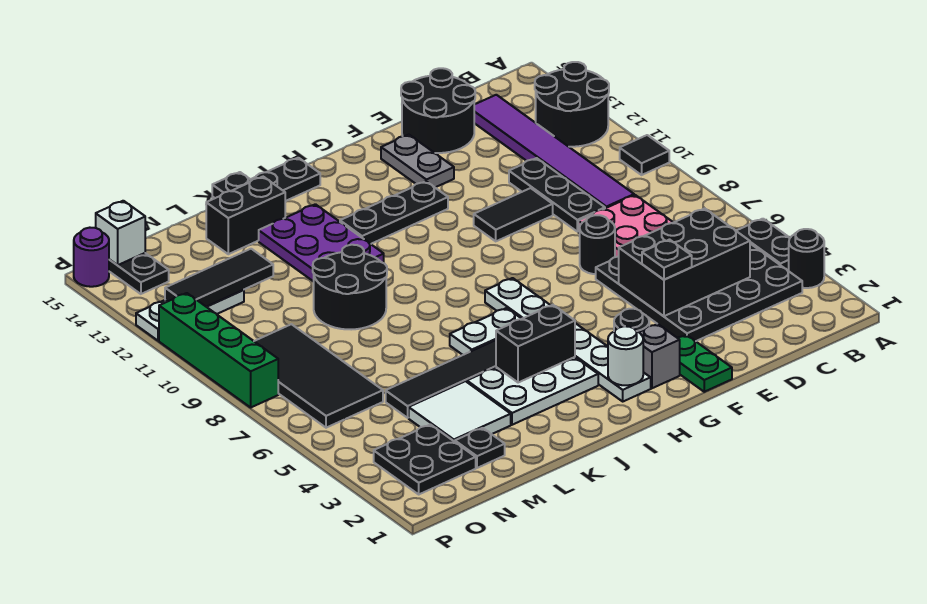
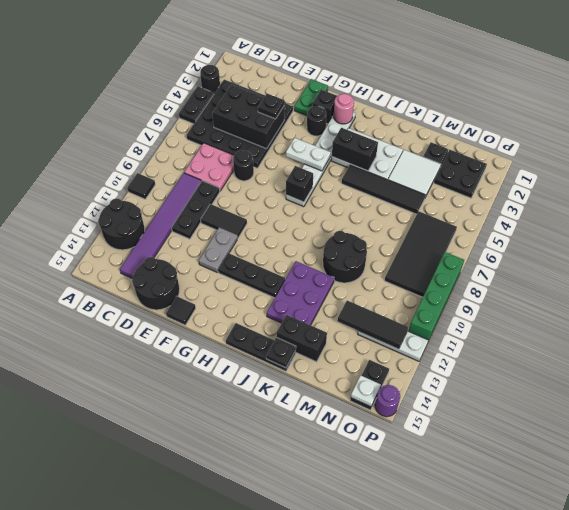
grey plate F13:F14 level 1 -> grey plate F11:F12 level 1
none -> black tile F15 level 1
grey brick G2 level 1 -> black brick G2 level 1
white round brick H2 level 2 -> pink round brick H2 level 2
none -> black brick H7 level 2
white plate I6:J6 level 1 -> white plate G5:H5 level 2
white brick O15 level 2 -> white plate O15 level 2

